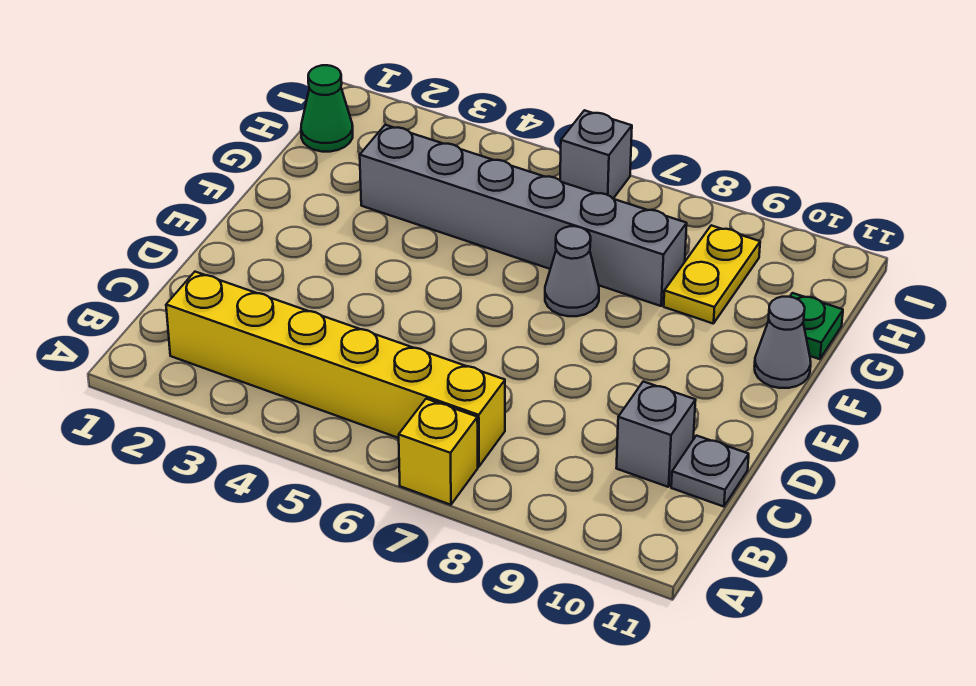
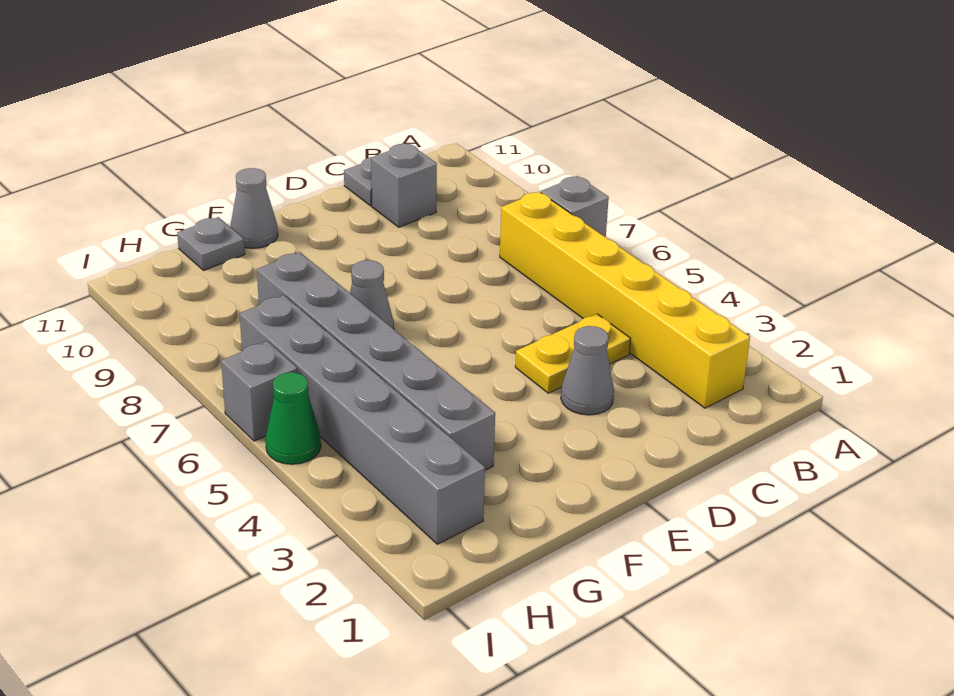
yellow brick A7 level 1 -> grey brick A7 level 1
none -> grey cone D3 level 1
yellow plate G9:H9 level 1 -> yellow plate C4:D4 level 1
green plate G11 level 1 -> grey plate G11 level 1
green cone H1 level 1 -> green cone I5 level 1
none -> grey brick H2:H7 level 1

